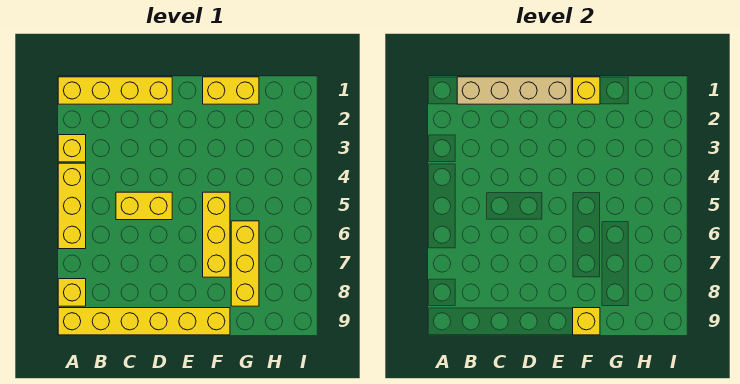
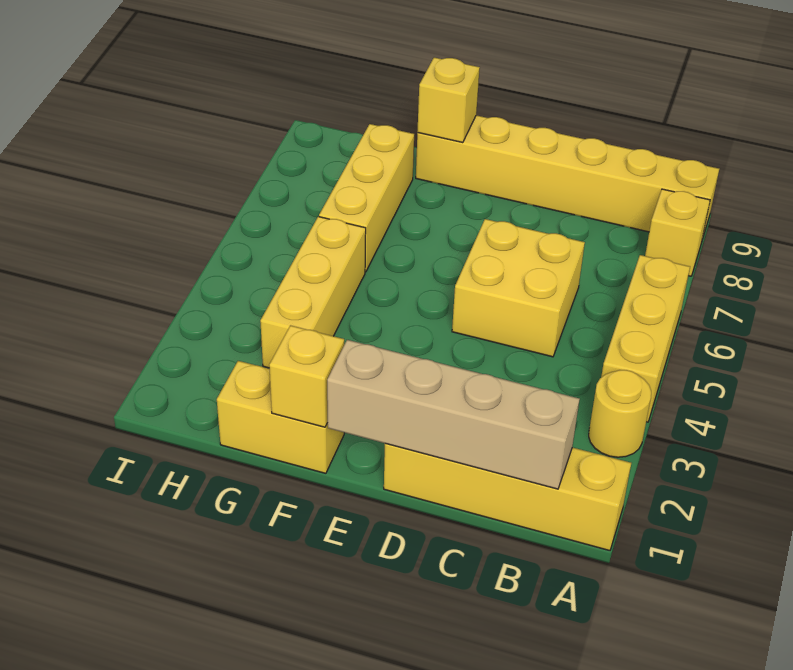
yellow brick A3 level 1 -> yellow round brick A3 level 1
yellow brick C5:D5 level 1 -> yellow brick C5:D6 level 1
yellow brick F5:F7 level 1 -> yellow brick G3:G5 level 1

